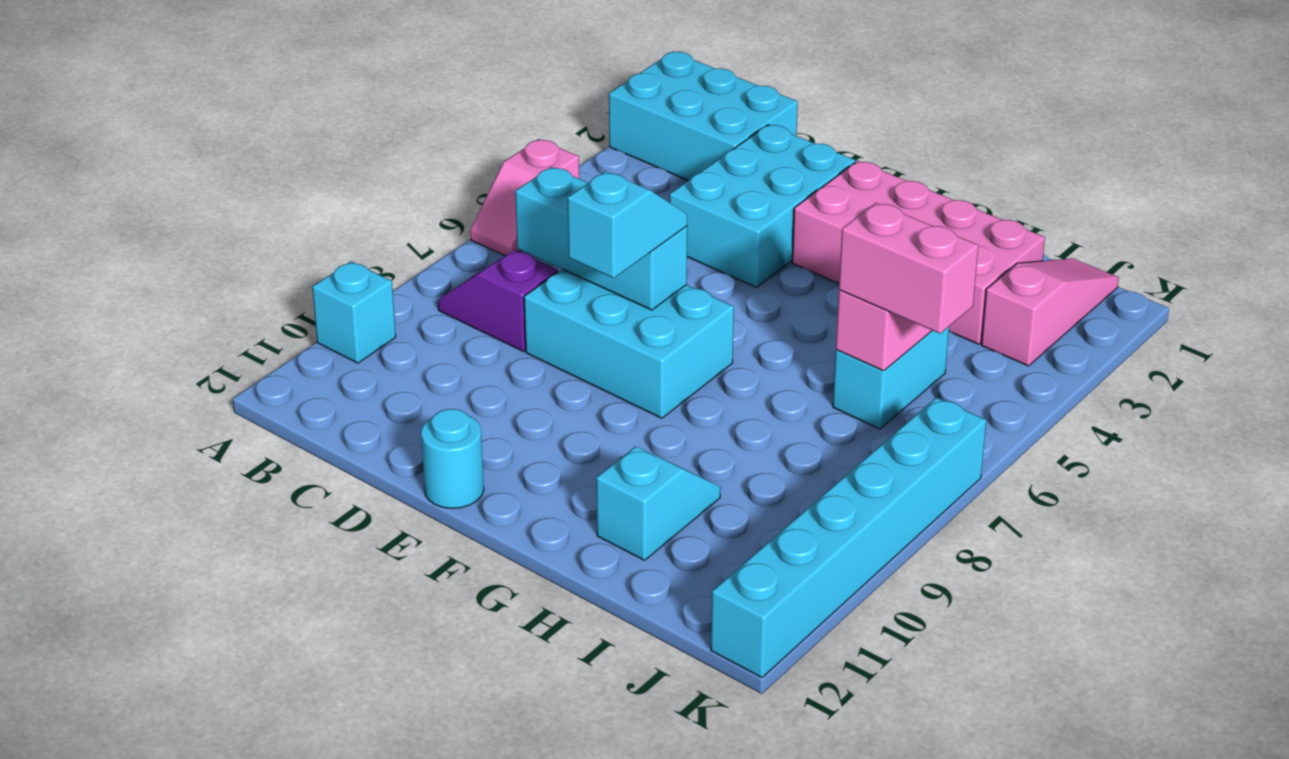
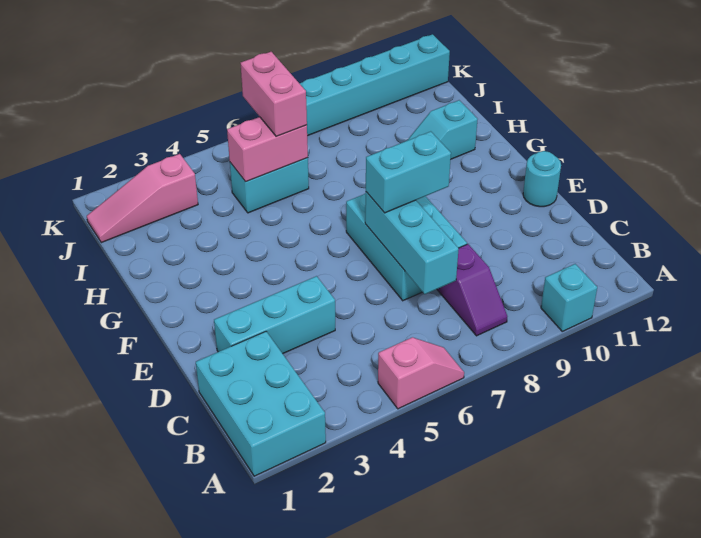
cyan brick D2:E4 level 1 -> cyan brick D2:D4 level 1
cyan slope E7:E8 level 3 top 8 -> cyan brick E7:E8 level 3
pink brick F2:I3 level 1 -> none

